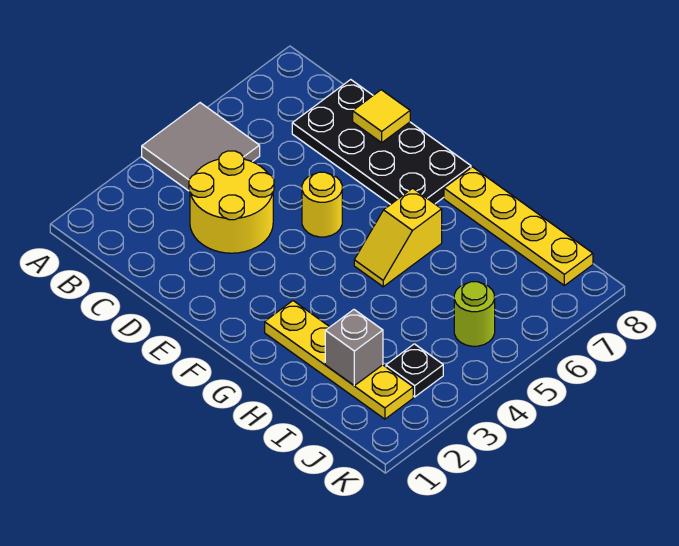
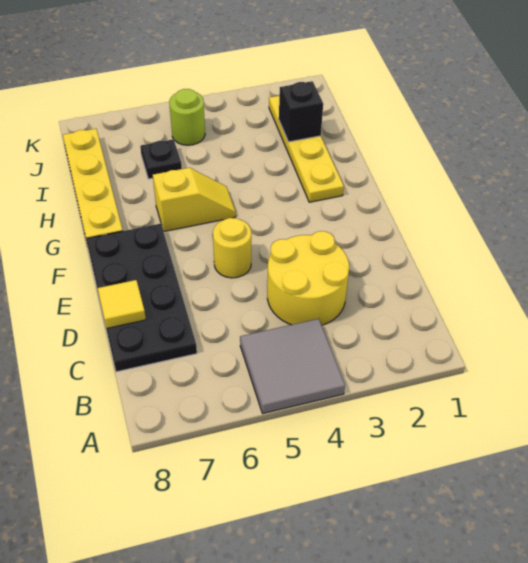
grey brick I2 level 2 -> black brick I2 level 2
black plate J3 level 1 -> black plate I6 level 1

